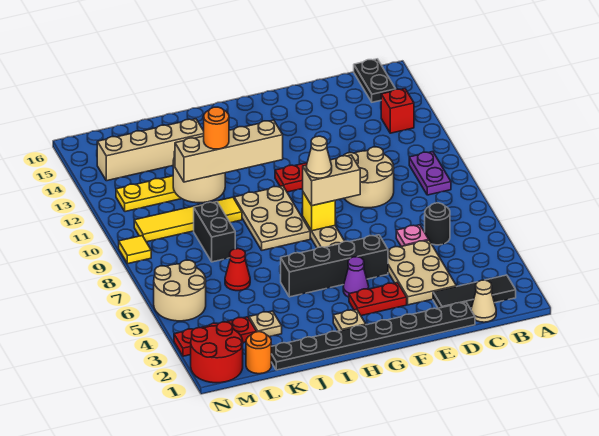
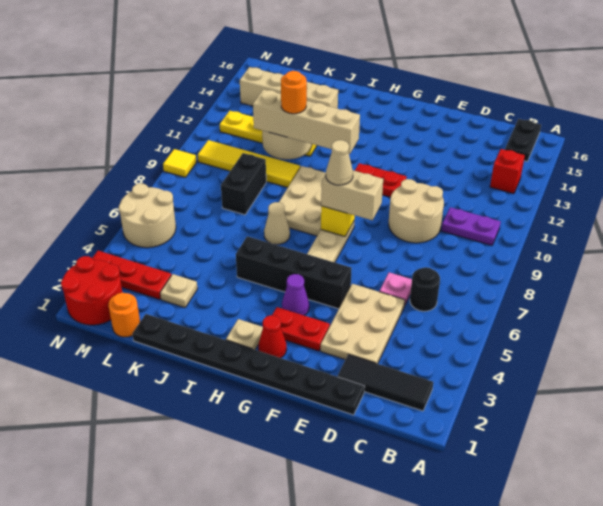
purple plate B9:B10 level 1 -> purple plate B10:C10 level 1
tan cone C1 level 1 -> tan cone I7 level 1
red cone K6 level 1 -> red cone G2 level 1

